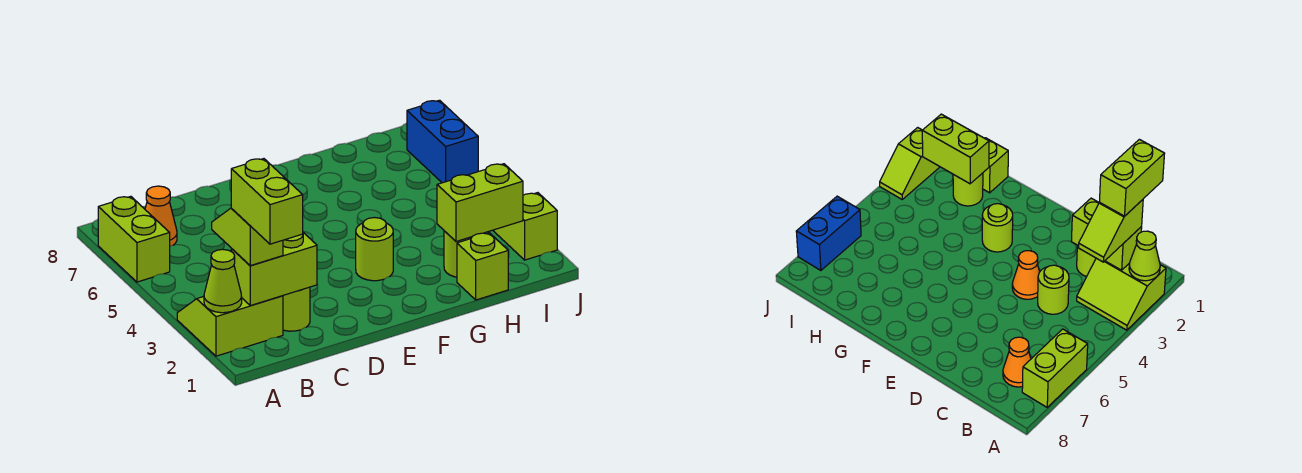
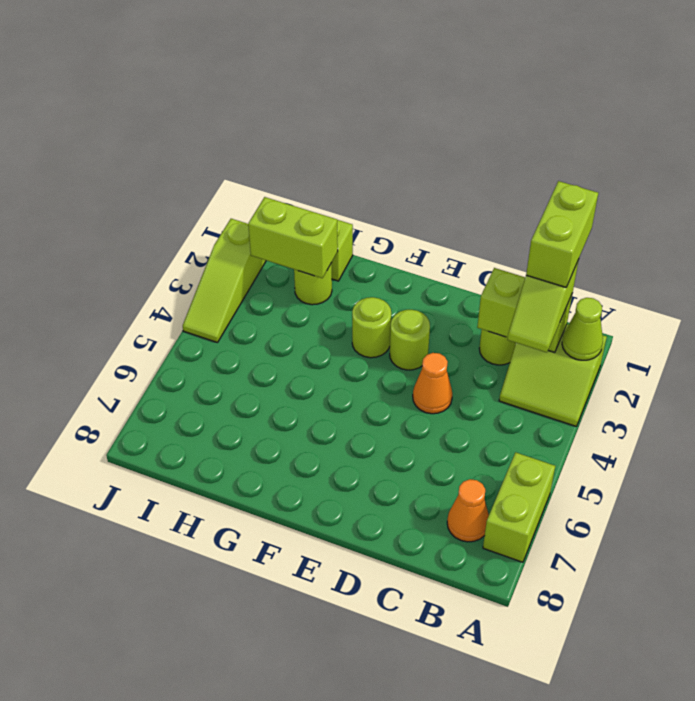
lime round brick C4 level 1 -> lime round brick E3 level 1
lime slope J2:J3 level 1 top 2 -> lime slope J2:J4 level 1 top 2
blue brick J6:J7 level 1 -> none

